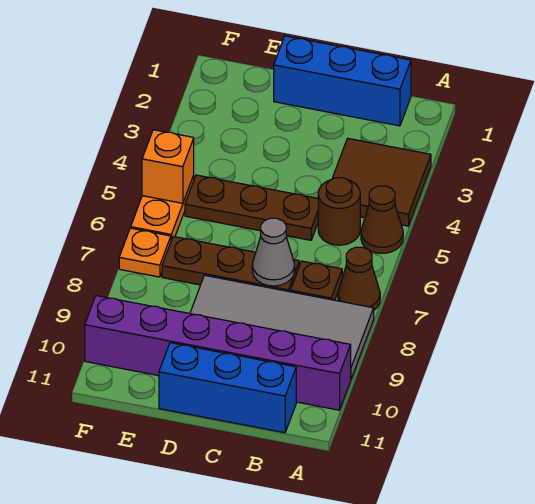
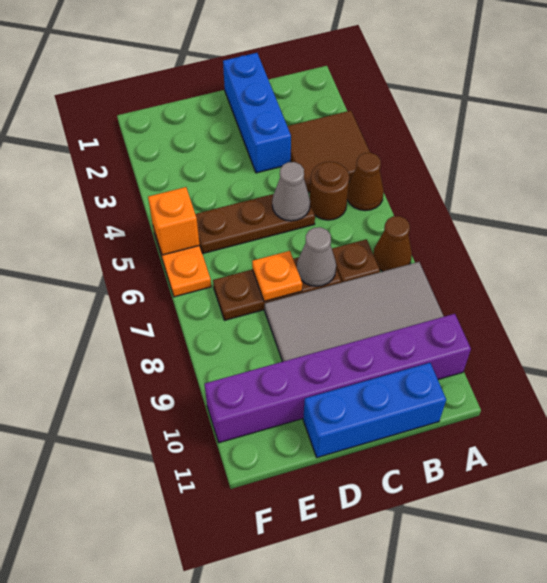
blue brick B1:D1 level 1 -> blue brick C1:C3 level 1
none -> grey cone C5 level 2
orange plate F7 level 1 -> orange plate D7 level 2

